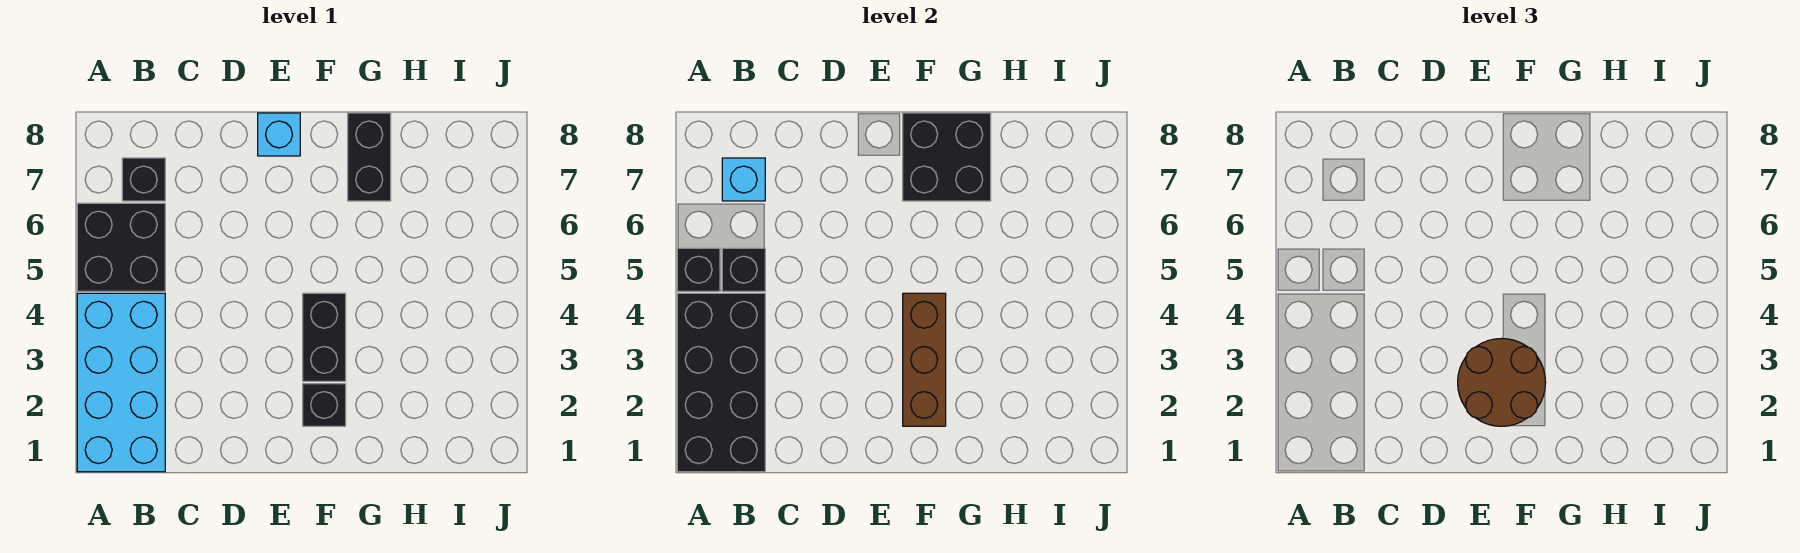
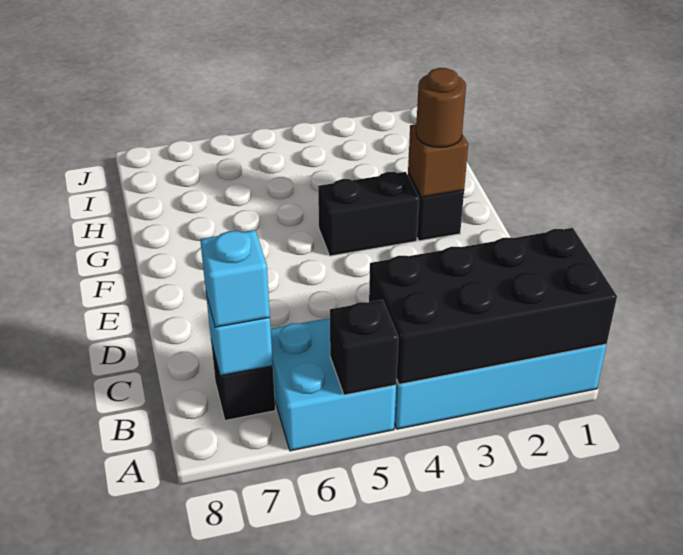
black brick A5:B6 level 1 -> cyan brick A5:B6 level 1
black brick B5 level 2 -> none
brown round brick E2:F3 level 3 -> brown round brick F2 level 3
cyan brick E8 level 1 -> cyan brick B7 level 3
brown brick F2:F4 level 2 -> brown brick F2 level 2
black brick F7:G8 level 2 -> none
black brick G7:G8 level 1 -> none

